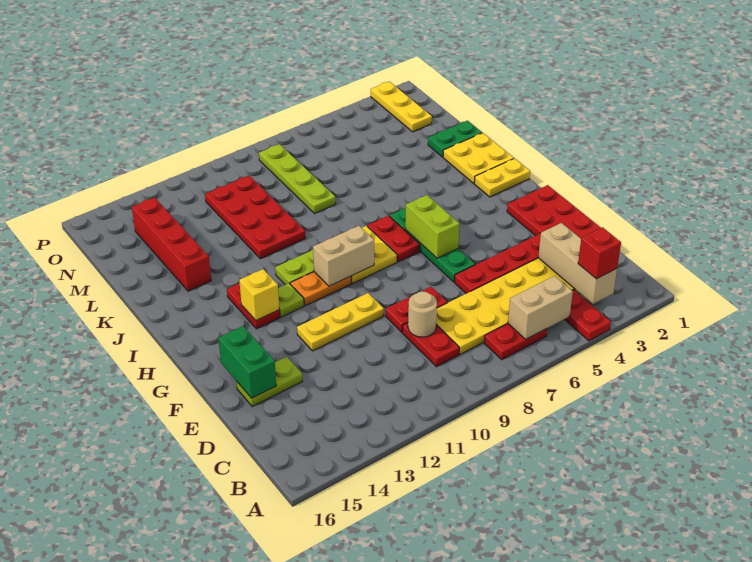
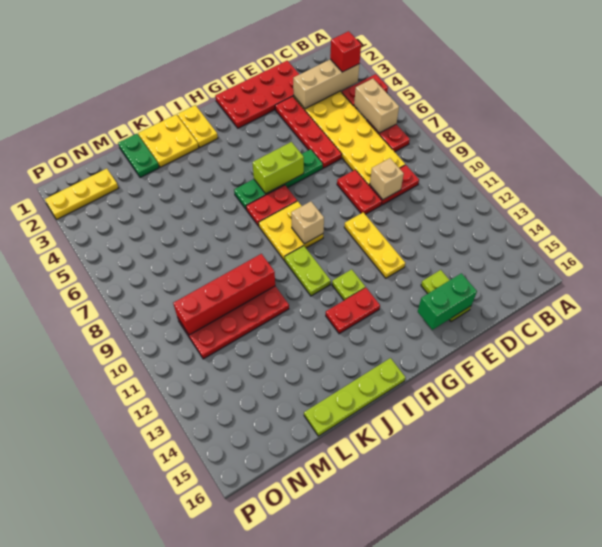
tan round brick D9 level 2 -> tan brick D9 level 2
tan brick H9:H10 level 2 -> tan brick H9 level 2
orange plate H10:H11 level 1 -> none
yellow brick H13 level 2 -> none
red brick K14:N14 level 1 -> red brick K10:N10 level 2
lime plate L8:O8 level 1 -> lime plate I16:L16 level 1

